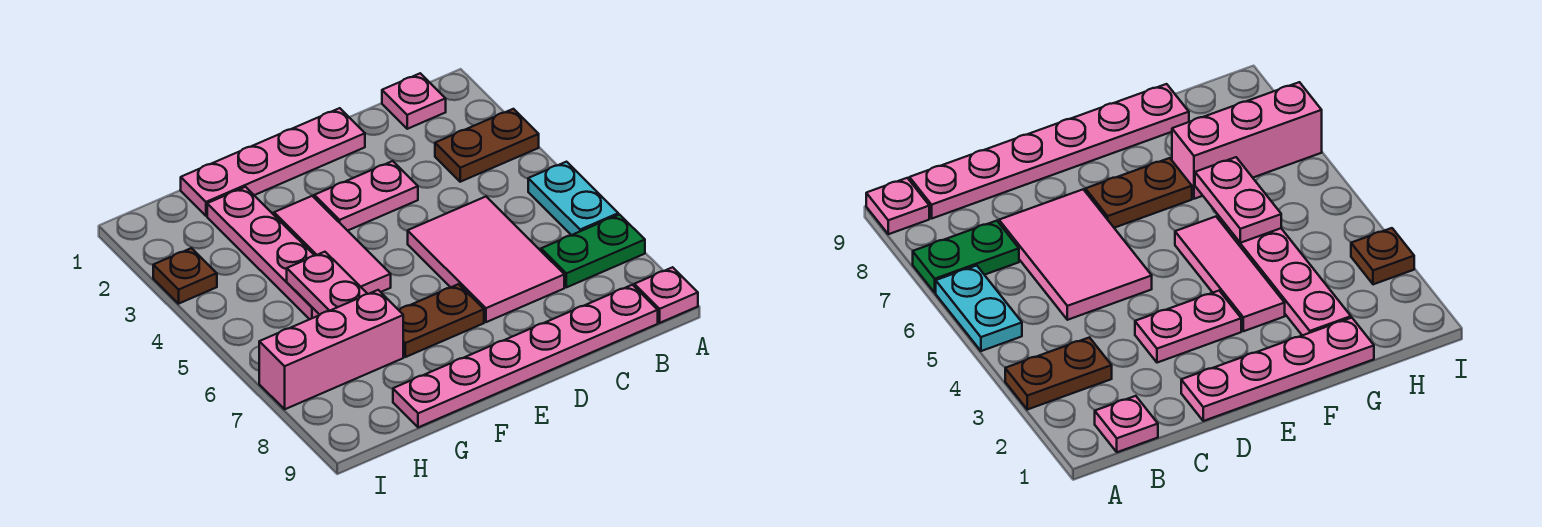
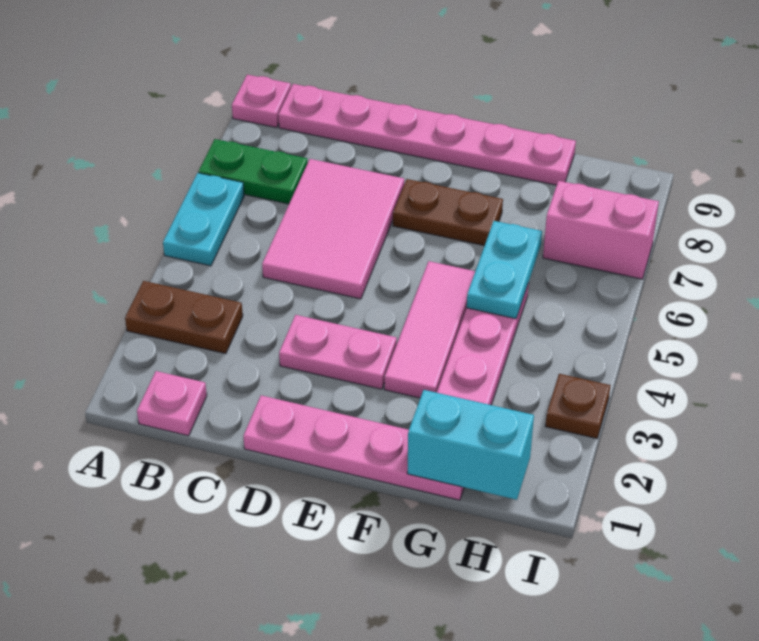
none -> cyan brick G1:H1 level 2
pink plate G5:G6 level 2 -> cyan plate G5:G6 level 2
pink brick G7:I7 level 1 -> pink brick H7:I7 level 1

